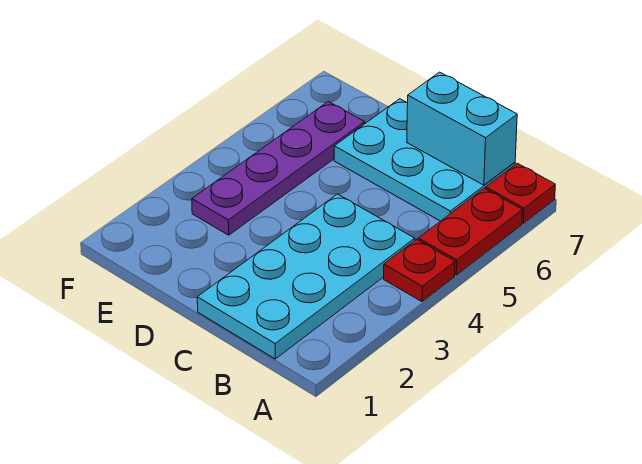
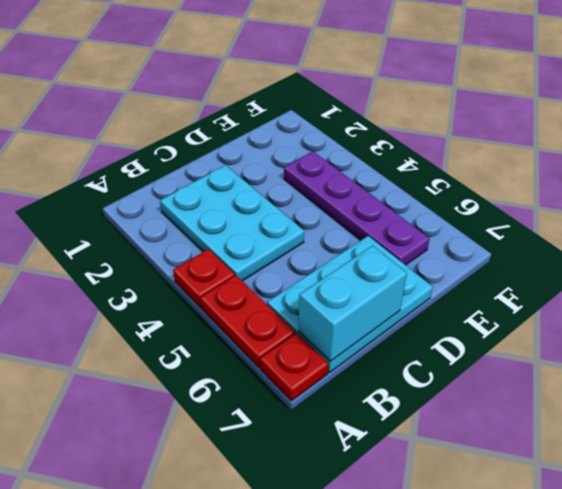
cyan plate B1:C4 level 1 -> cyan plate B2:C4 level 1

